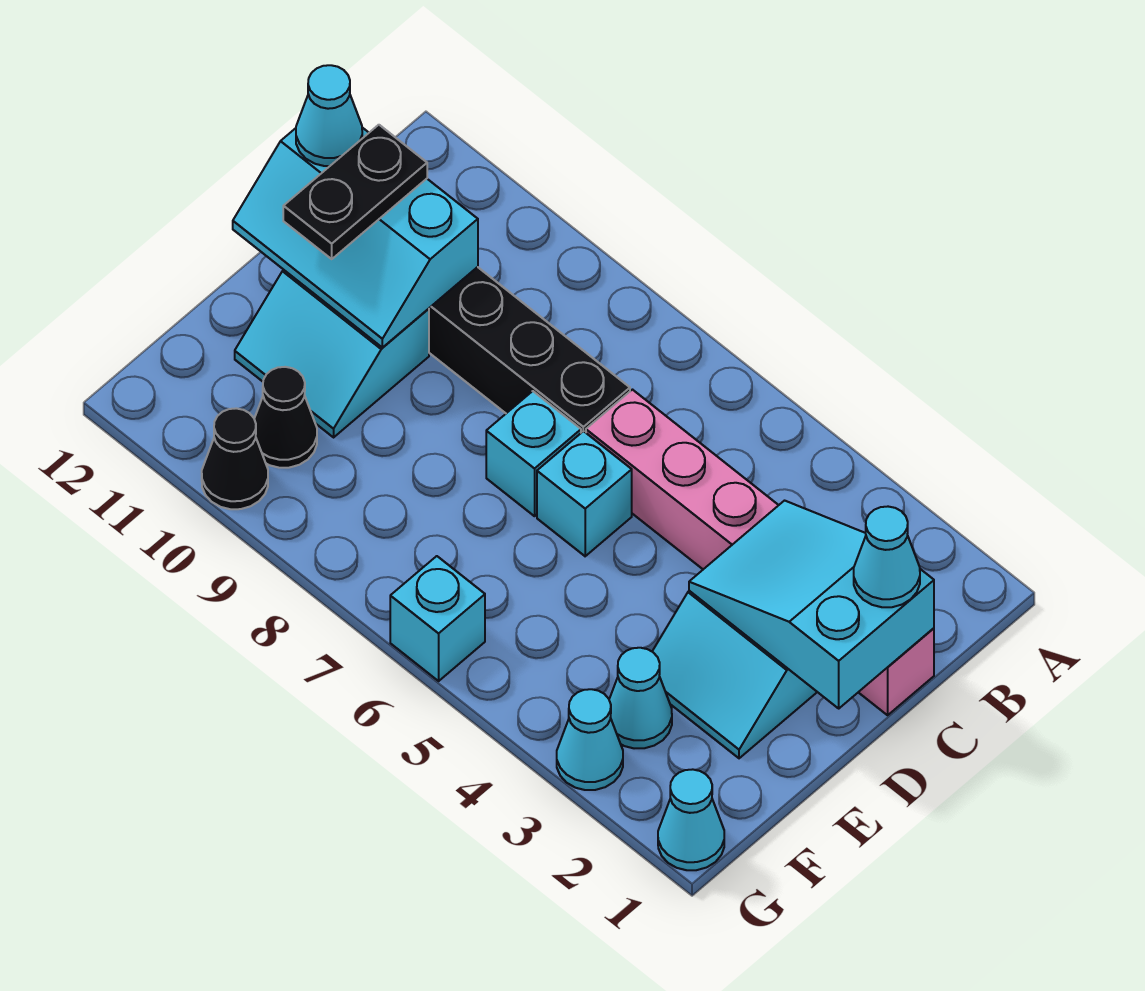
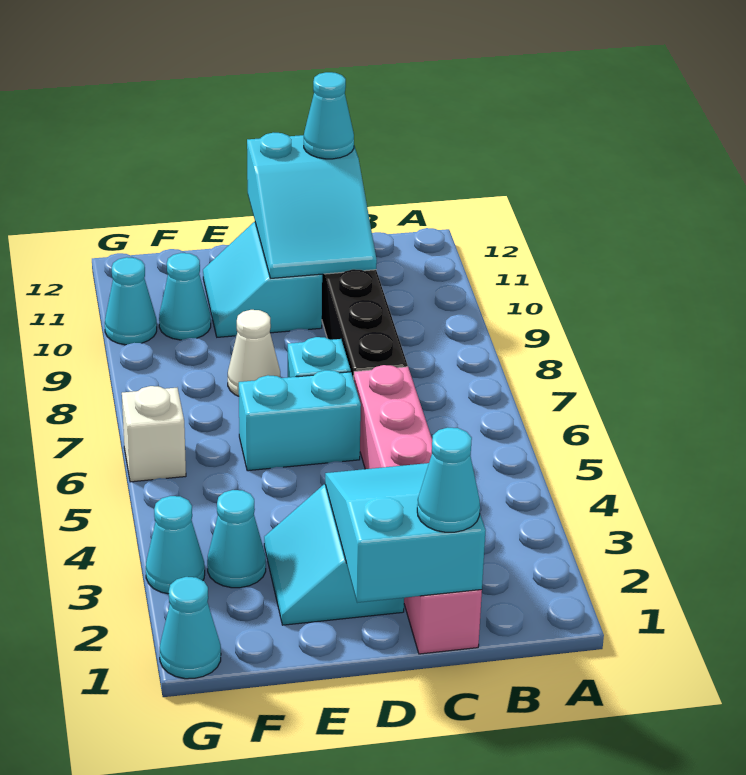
cyan slope C10:D12 level 2 top C -> cyan slope C10:D12 level 2 top 12
black plate C11:D11 level 3 -> none
cyan brick D6 level 1 -> cyan brick D6:E6 level 1
none -> white cone E8 level 1
black cone F10 level 1 -> cyan cone F10 level 1
cyan brick G6 level 1 -> white brick G6 level 1
black cone G10 level 1 -> cyan cone G10 level 1

